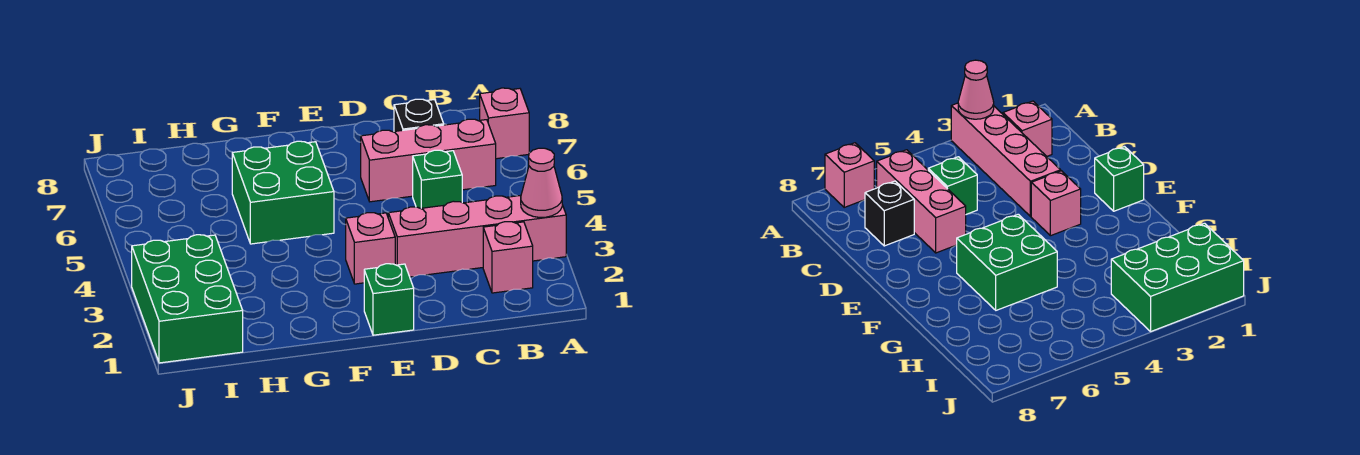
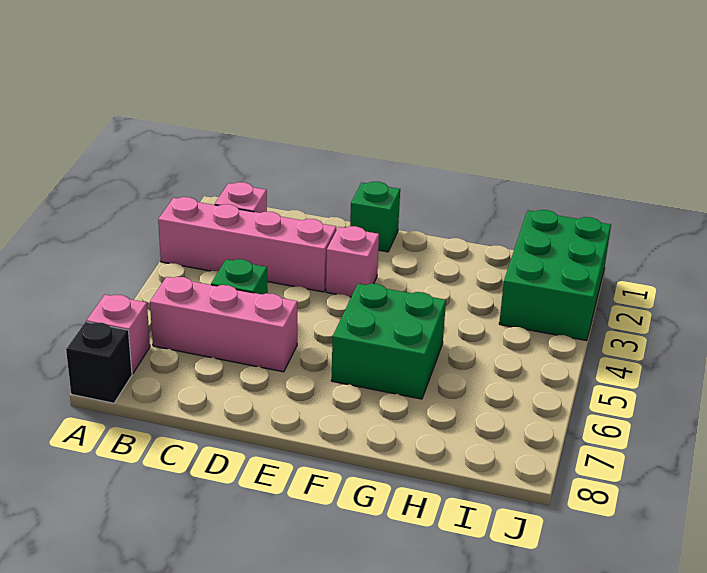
pink cone A3 level 2 -> none
black brick C7 level 1 -> black brick A8 level 1

